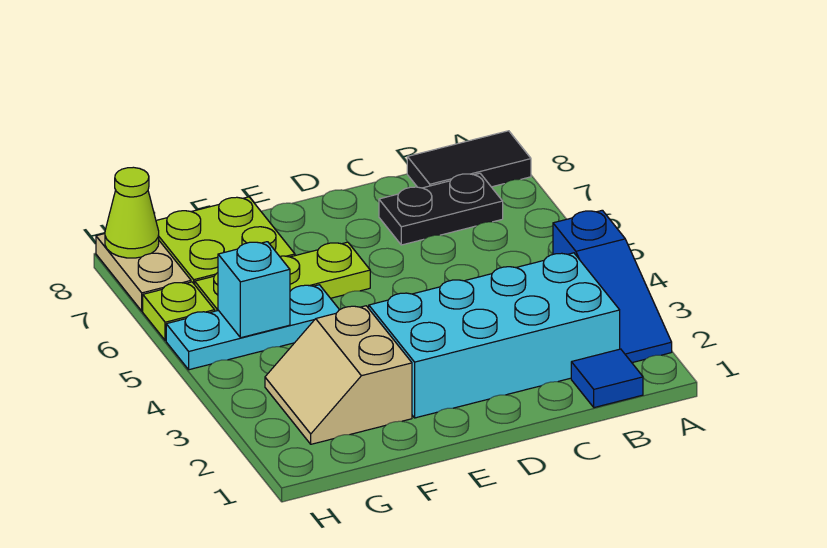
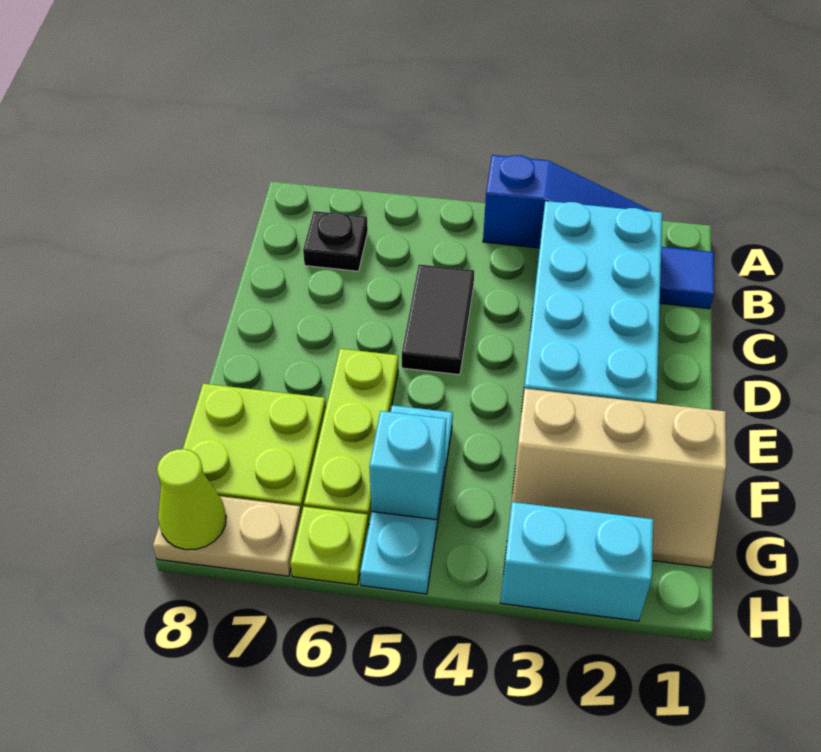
black tile A8:B8 level 1 -> black tile C5:D5 level 1
black plate B7:C7 level 1 -> black plate B7 level 1
tan slope F2:G3 level 1 top F -> tan slope F1:G3 level 1 top F
none -> cyan brick H2:H3 level 1

